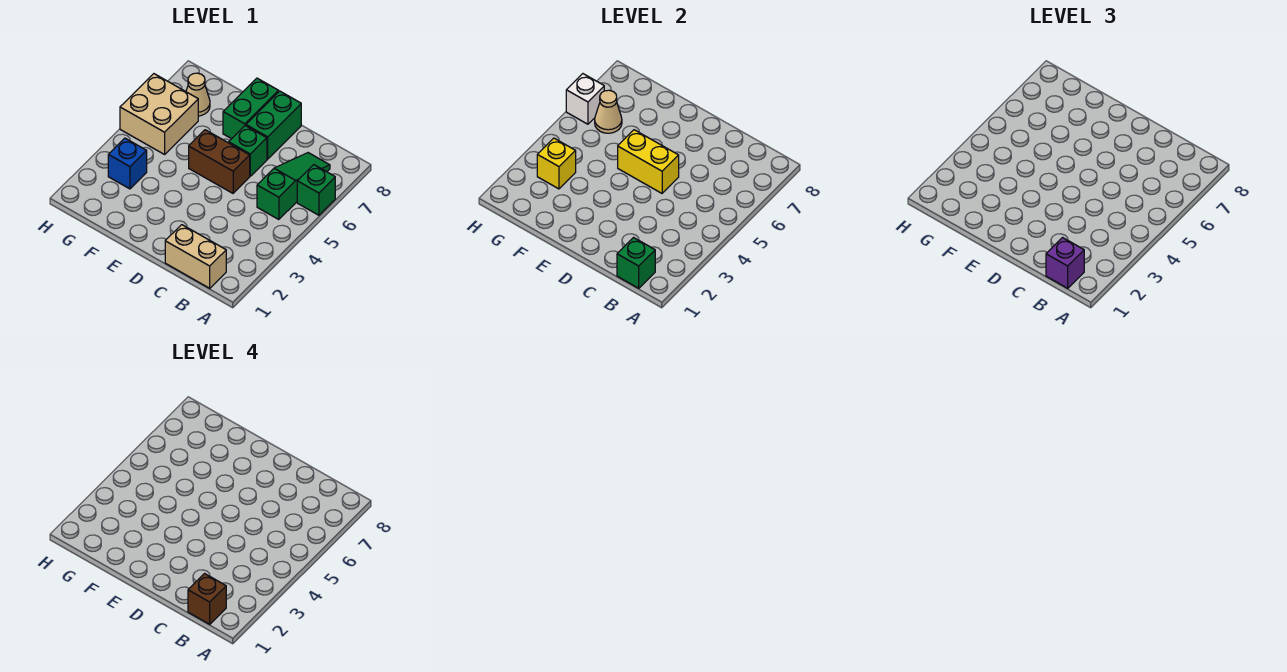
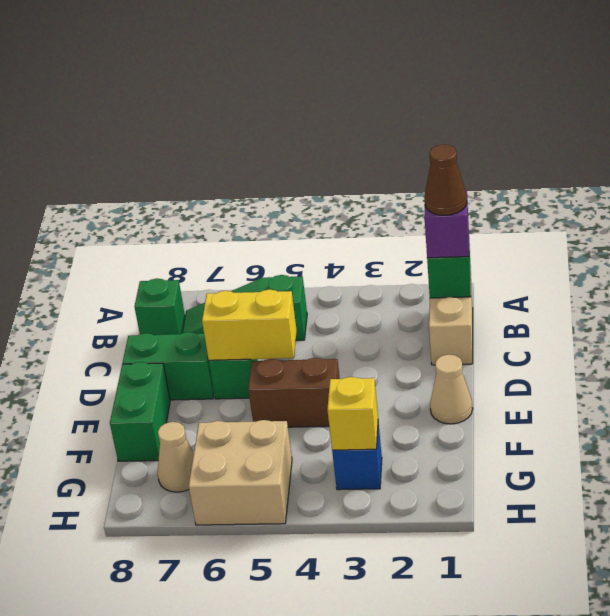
green brick A6 level 1 -> green brick B8 level 1
brown brick B1 level 4 -> brown cone B1 level 4
brown brick D5:E5 level 1 -> brown brick E4:E5 level 1
yellow brick D5:E5 level 2 -> yellow brick D5:D6 level 2
green brick E7:E8 level 1 -> green brick E8:F8 level 1
tan cone G6 level 2 -> tan cone E1 level 1
white brick H6 level 2 -> none

